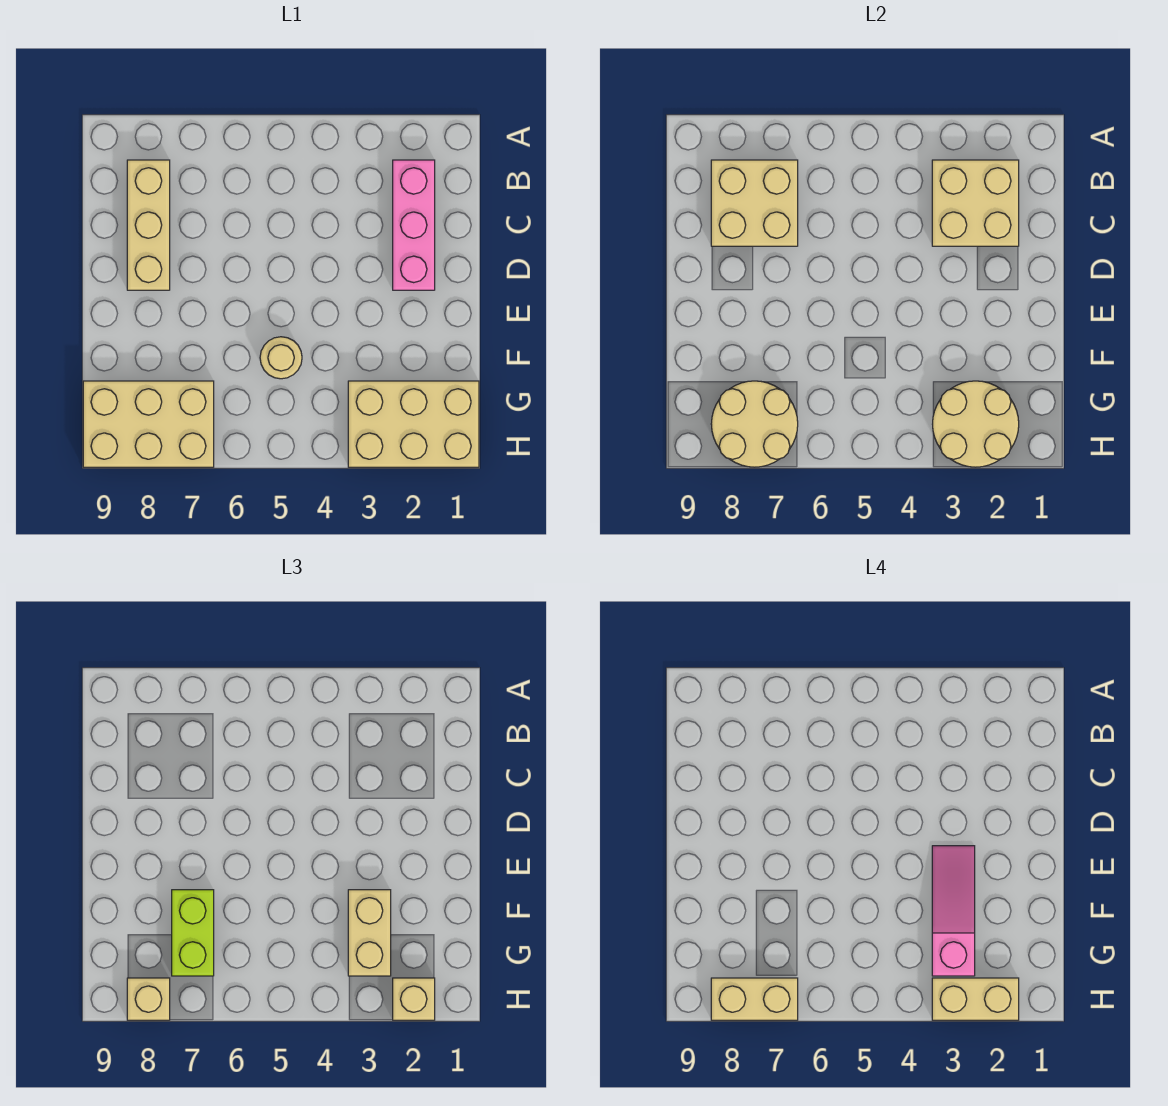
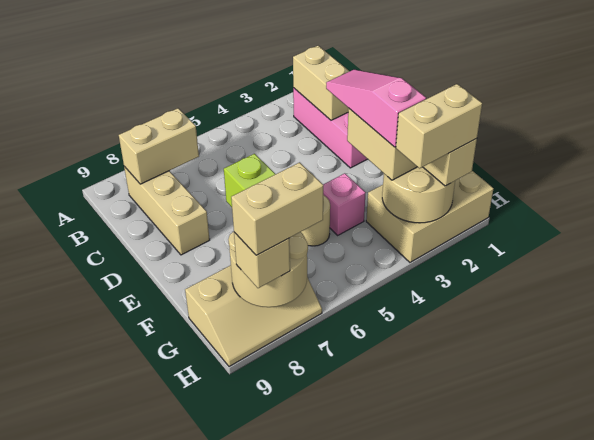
tan brick B2:C3 level 2 -> tan brick B2:C2 level 2
tan brick B7:C8 level 2 -> tan brick B7:B8 level 2
none -> pink brick F4 level 1
tan brick G7:H9 level 1 -> tan slope G7:H9 level 1 top G

